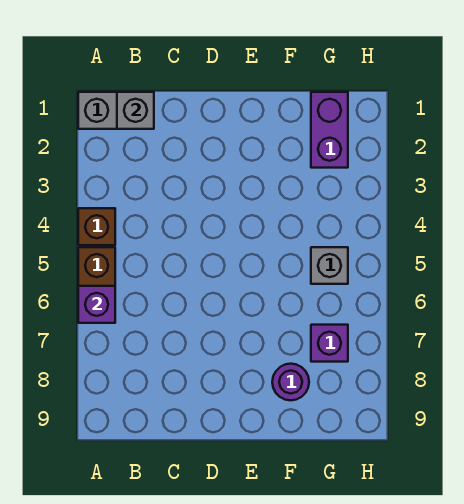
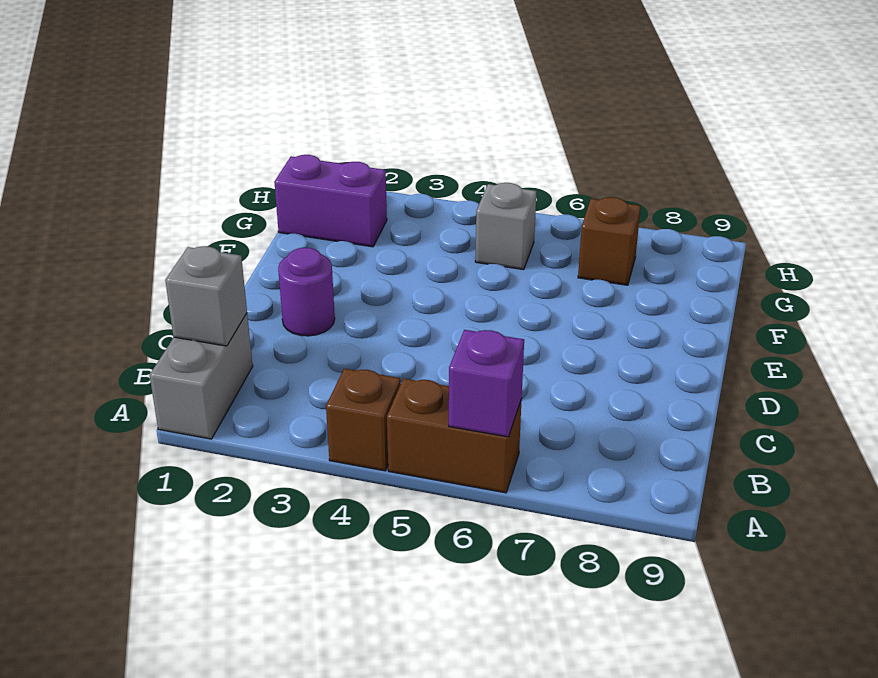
purple round brick F8 level 1 -> purple round brick D2 level 1
purple brick G7 level 1 -> brown brick G7 level 1

